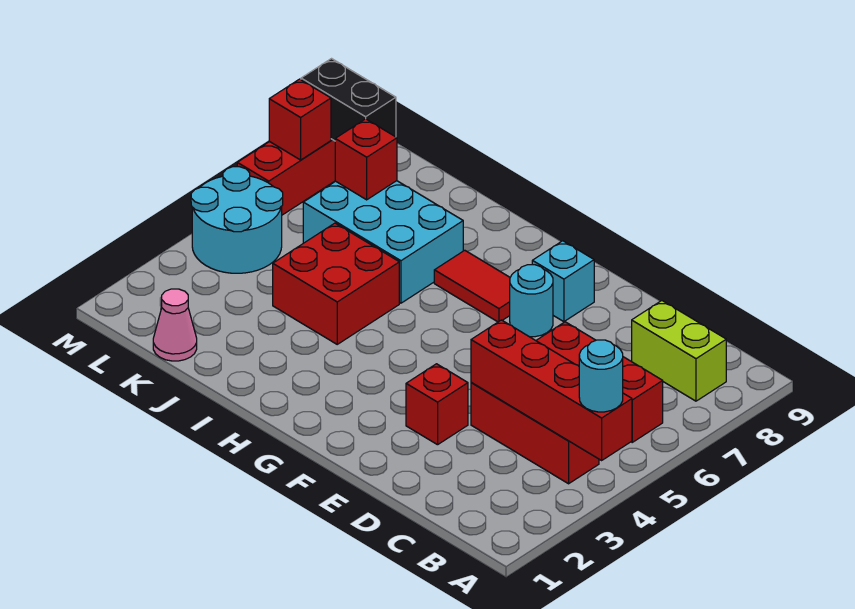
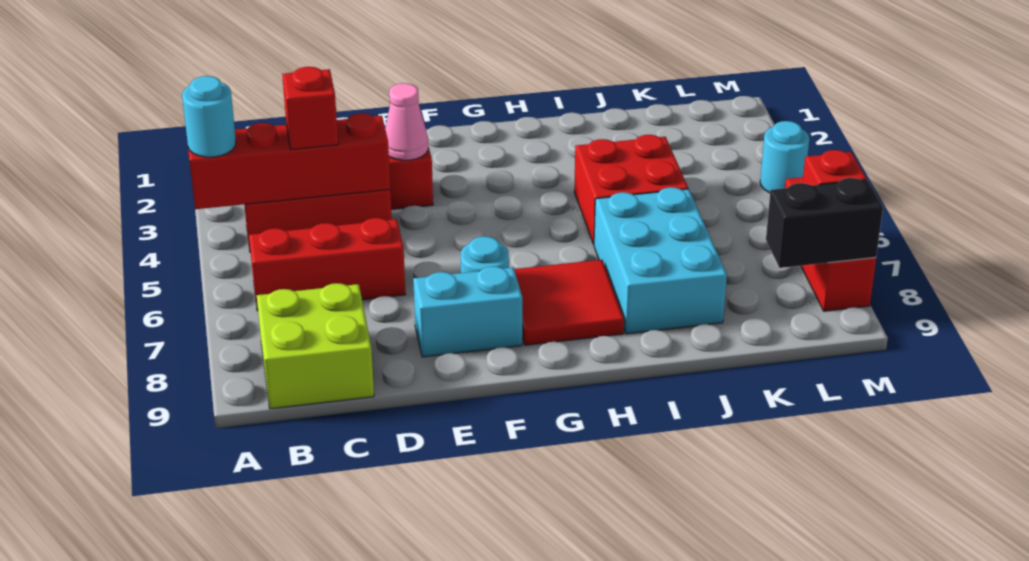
lime brick B8:C8 level 1 -> lime brick B8:C9 level 1
cyan brick F8 level 1 -> cyan brick E8:F8 level 1
red tile G7:H7 level 1 -> red tile G7:H8 level 1
cyan brick I6:K7 level 1 -> cyan brick I6:J8 level 1
pink cone K1 level 1 -> pink cone E3 level 2
red brick K7 level 2 -> red brick C4 level 3
cyan round brick L4:M5 level 1 -> cyan round brick M4 level 1

